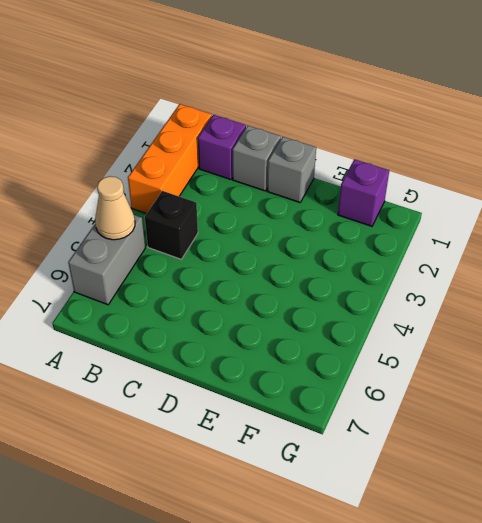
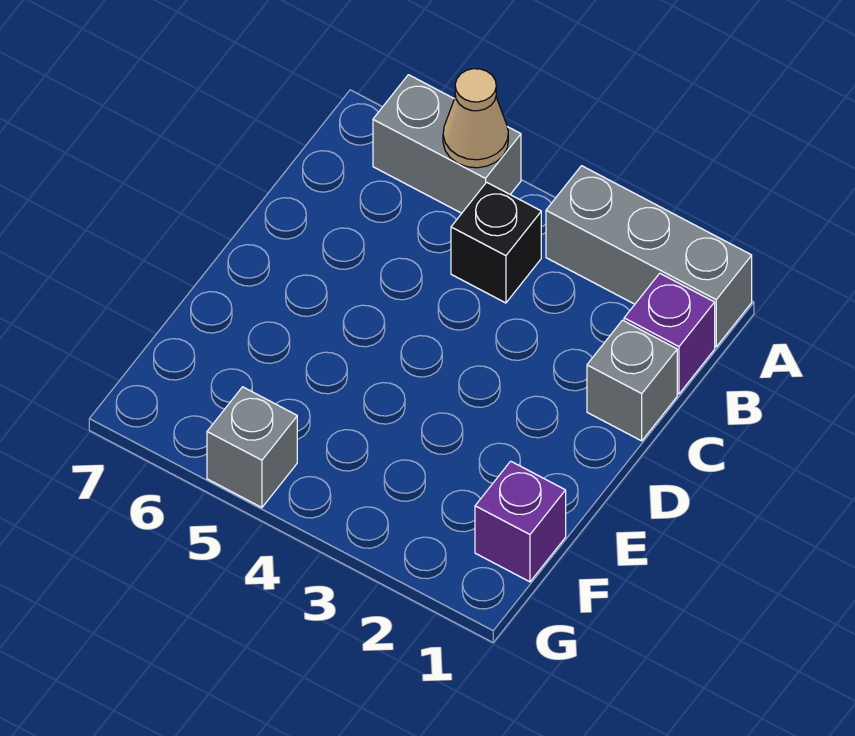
orange brick A1:A3 level 1 -> grey brick A1:A3 level 1
grey brick D1 level 1 -> grey brick G5 level 1

